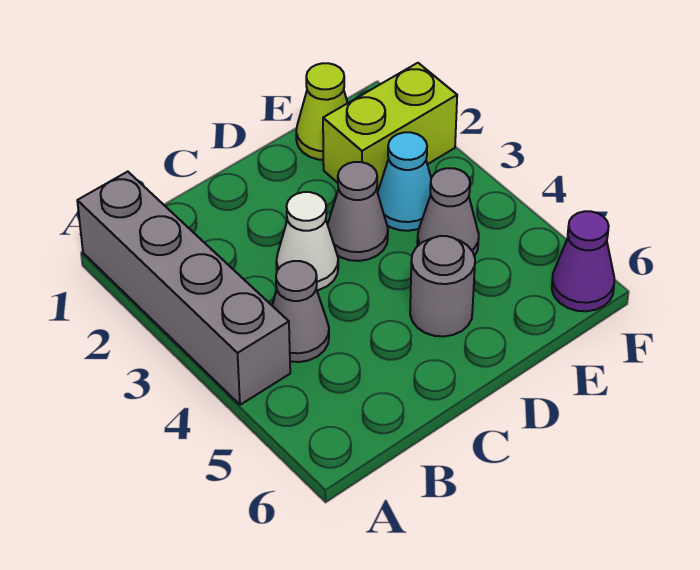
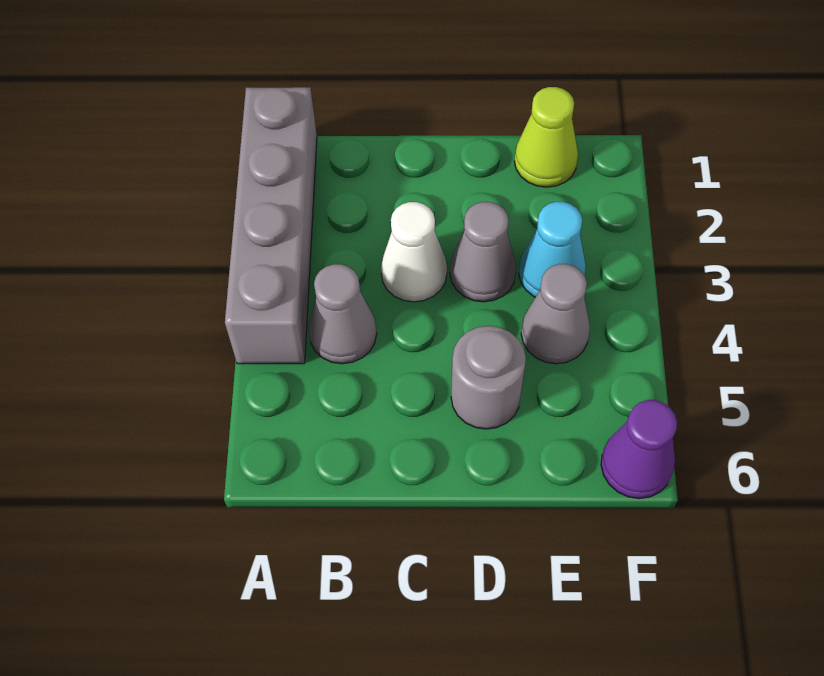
lime brick E2:F2 level 1 -> none

